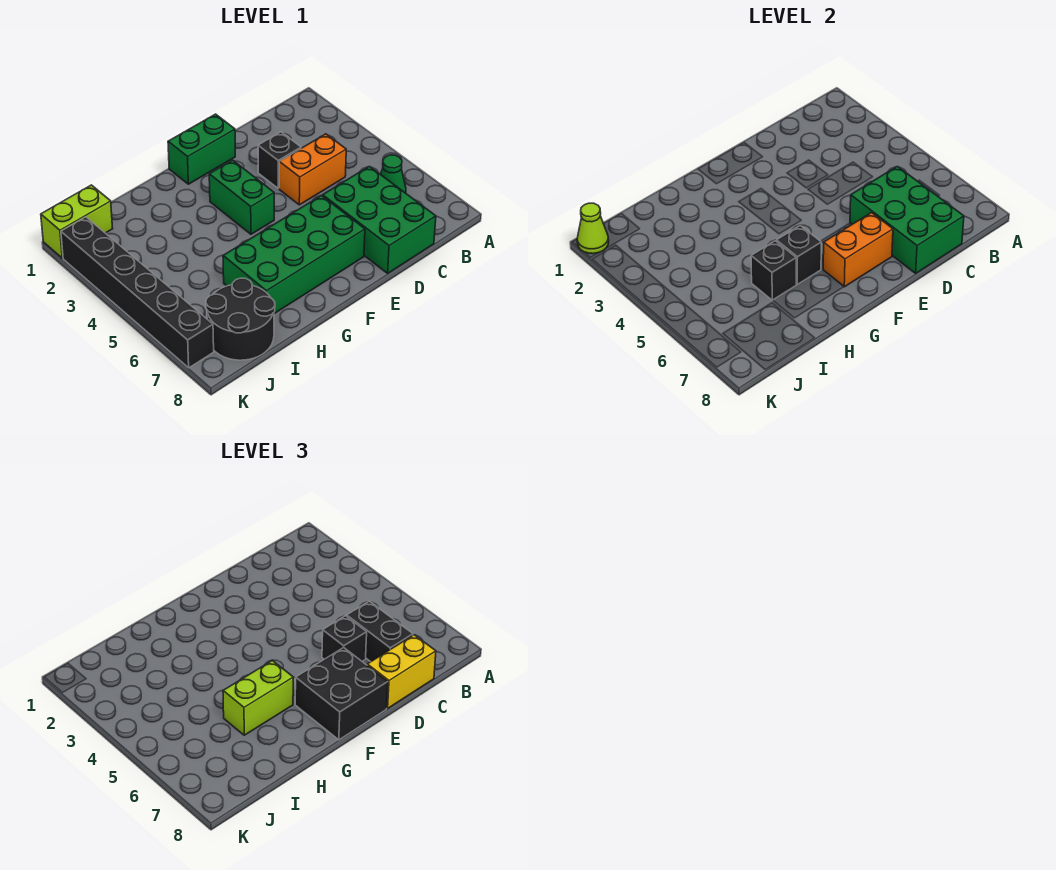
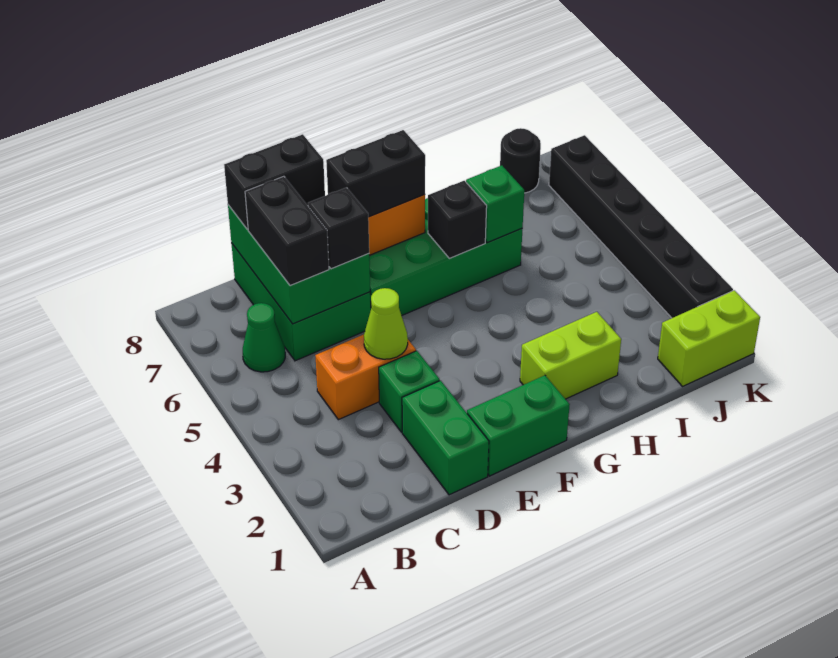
yellow brick C8:D8 level 3 -> black brick C8:D8 level 3
black brick D3 level 1 -> green brick D3 level 1
black brick E7:F8 level 3 -> black brick E7:F7 level 3
green brick F3:F4 level 1 -> green brick D1:D2 level 1
lime brick G6:H6 level 3 -> lime brick G2:H2 level 1
black brick H6 level 2 -> green brick H6 level 2
black round brick I7:J8 level 1 -> black round brick J8 level 1
lime cone K1 level 2 -> lime cone D4 level 2

